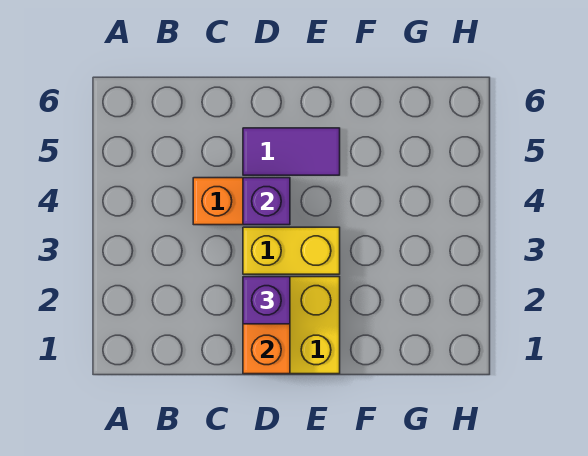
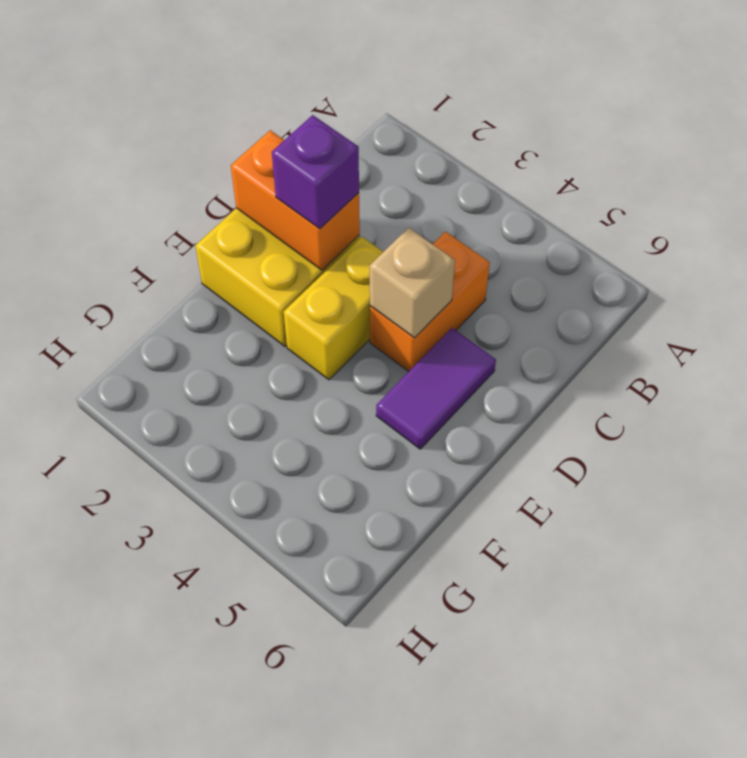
purple brick D4 level 2 -> tan brick D4 level 2

